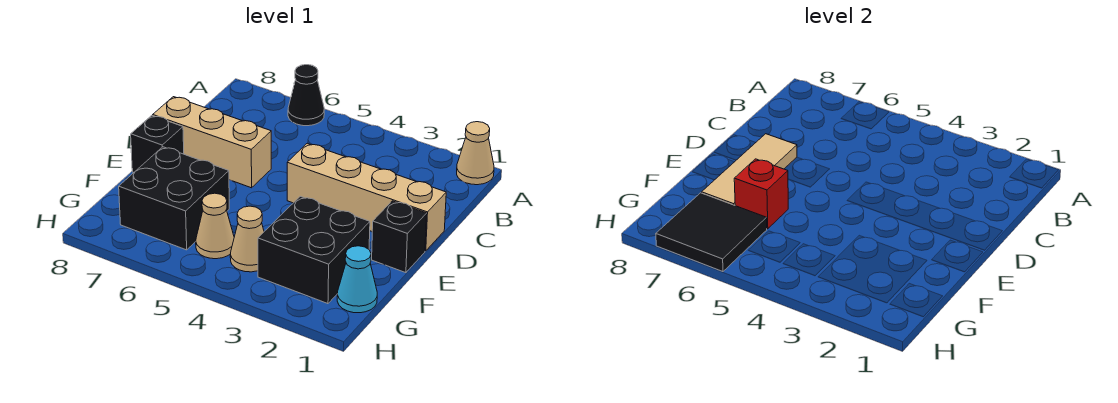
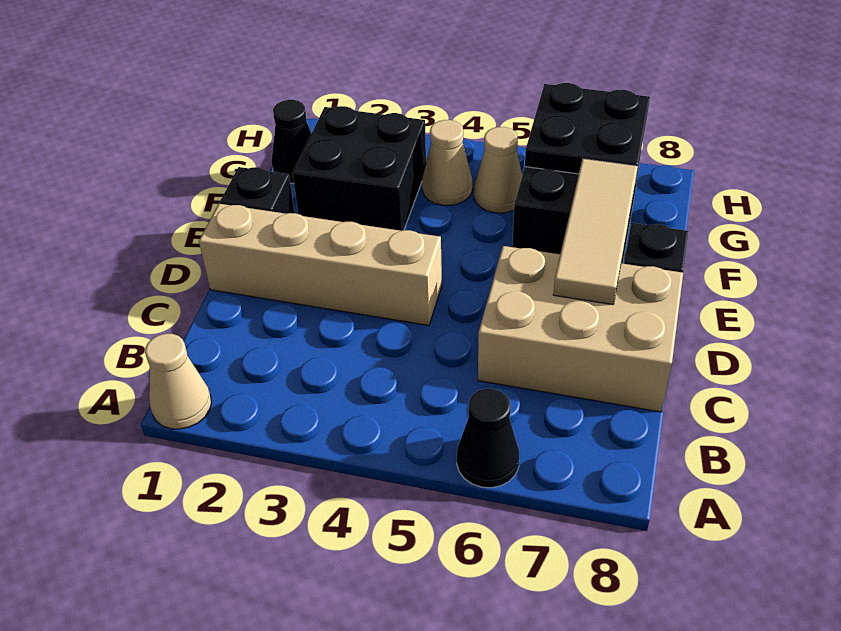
tan brick D6:D8 level 1 -> tan brick C6:D8 level 1
red brick F6 level 2 -> none
cyan cone G1 level 1 -> black cone G1 level 1
black tile G6:H7 level 2 -> black plate G6:H7 level 2

